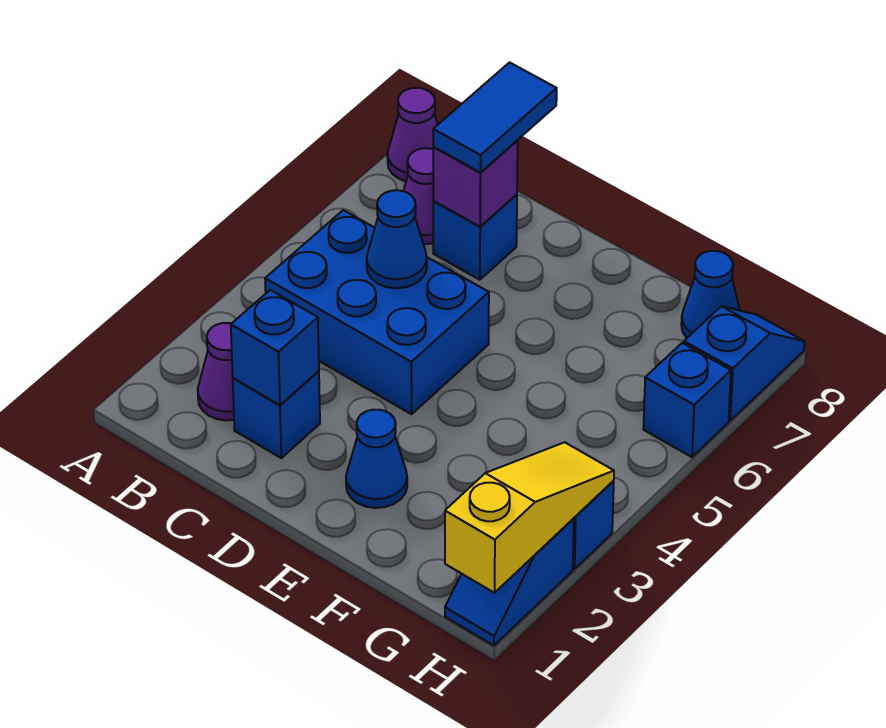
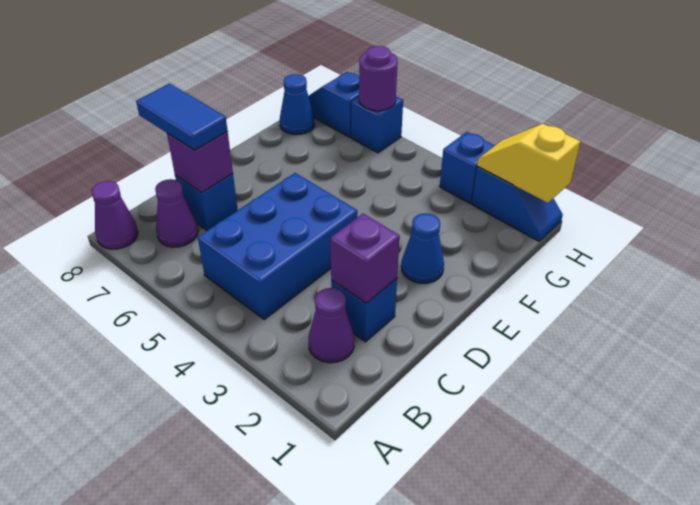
blue brick C2 level 2 -> purple brick C2 level 2
blue cone C5 level 2 -> none
yellow slope H1:H3 level 2 top 1 -> yellow slope H1:H2 level 2 top 1
none -> purple round brick H6 level 2

